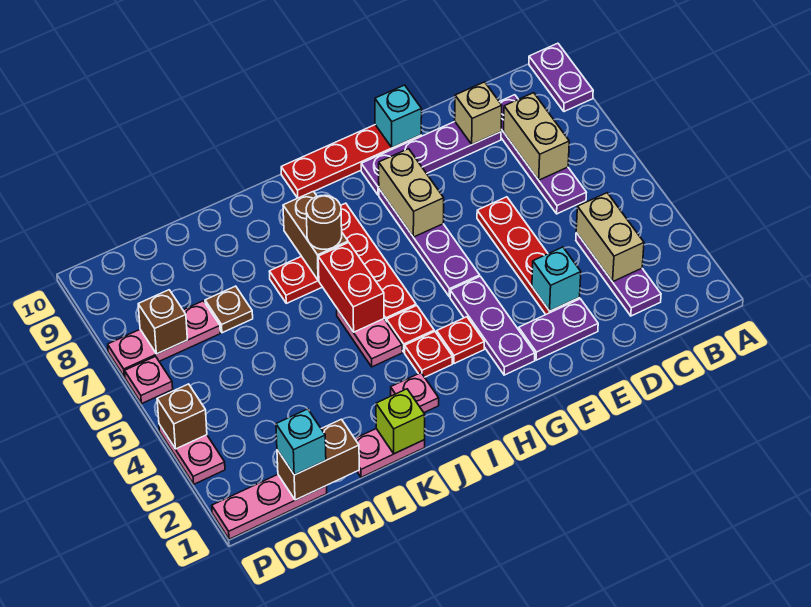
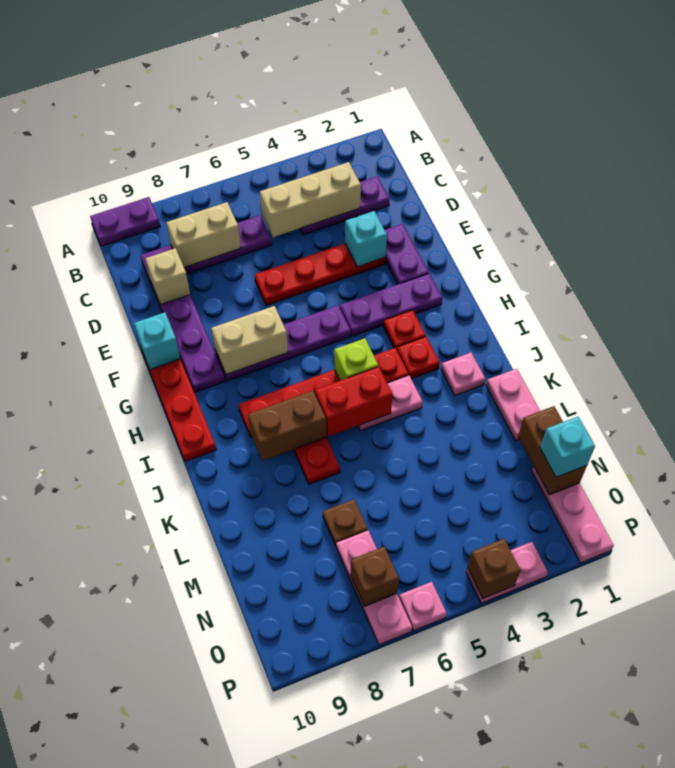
tan brick C3:C4 level 2 -> tan brick C3:C5 level 2
brown round brick J7 level 3 -> none
lime brick K1 level 2 -> lime brick I5 level 2

